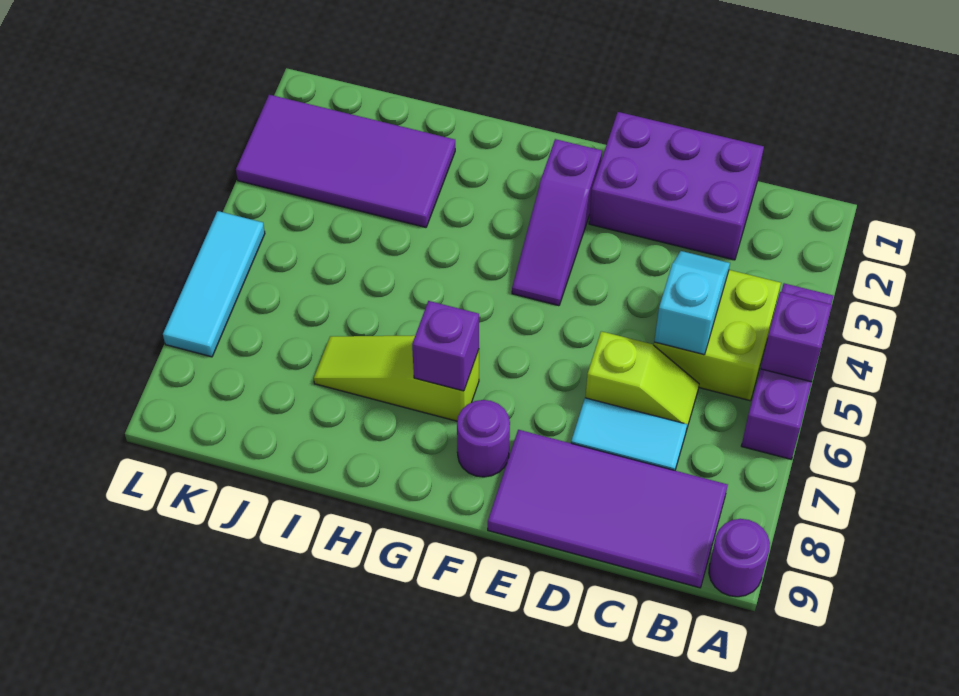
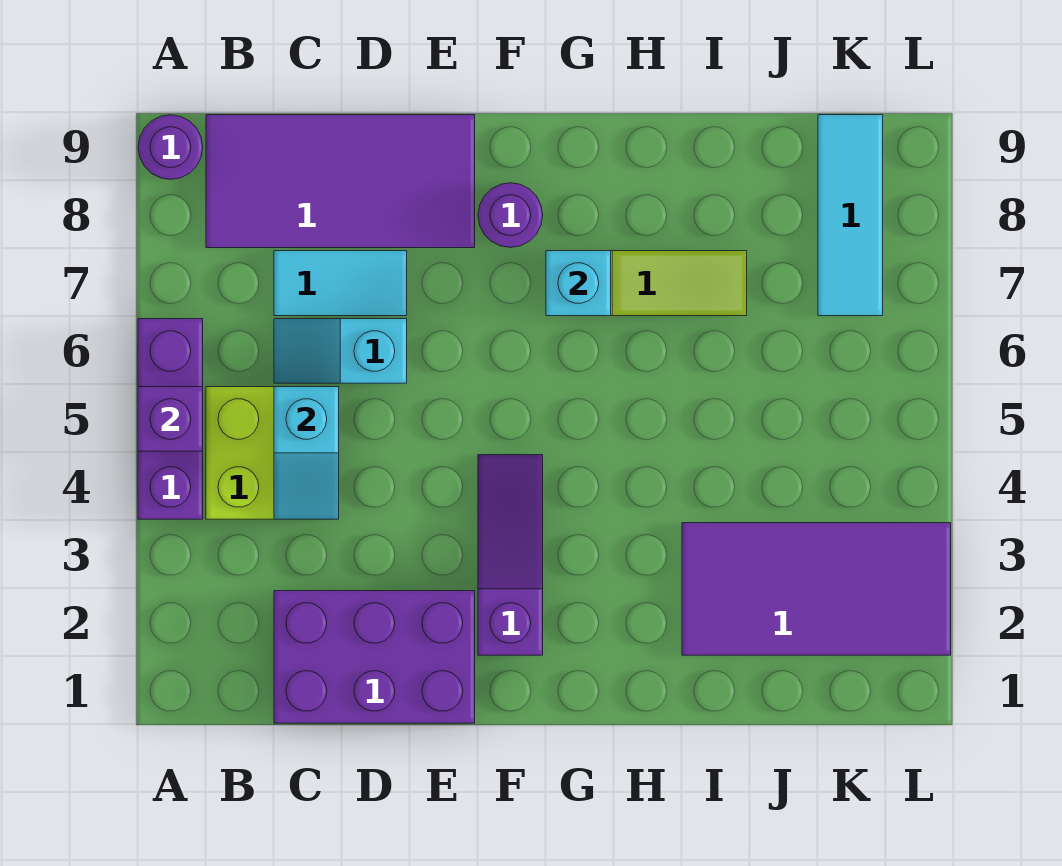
lime slope C6:D6 level 1 top D -> cyan slope C6:D6 level 1 top D
purple brick G7 level 2 -> cyan brick G7 level 2
cyan tile L5:L7 level 1 -> cyan tile K7:K9 level 1

